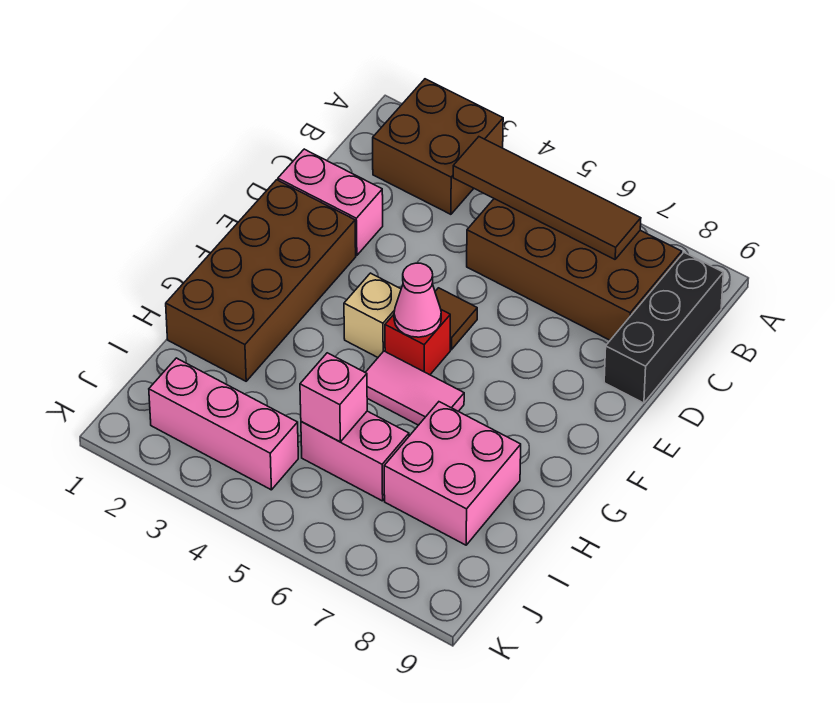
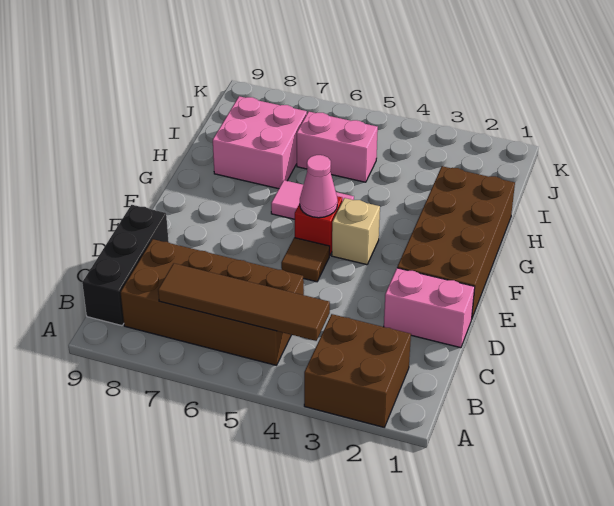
pink brick I5 level 2 -> none
pink brick J2:J4 level 1 -> none

